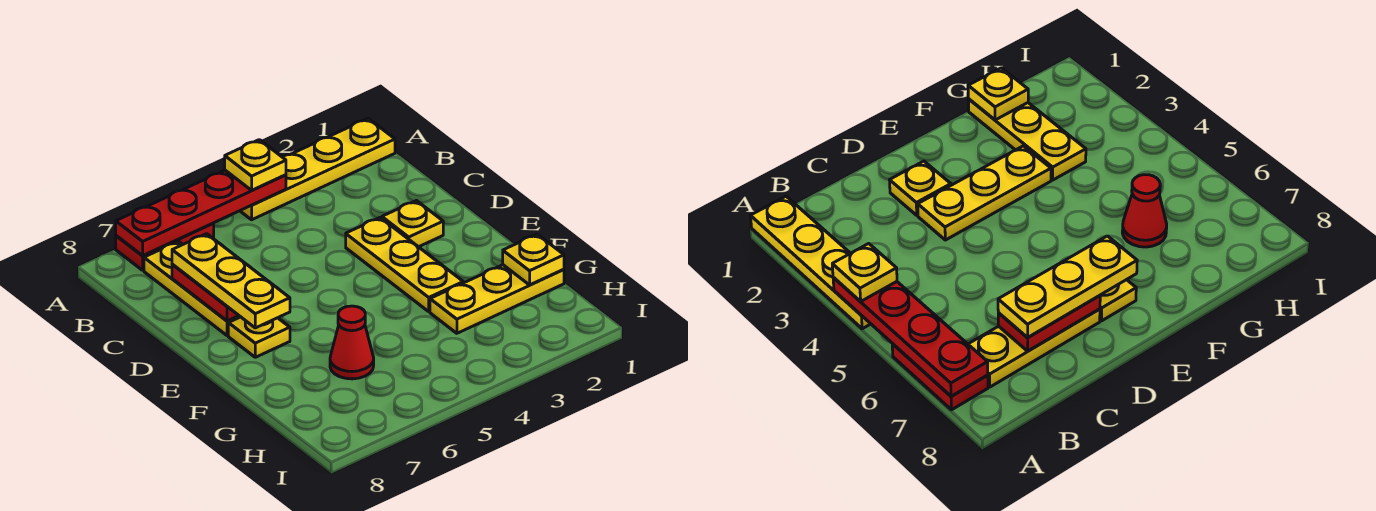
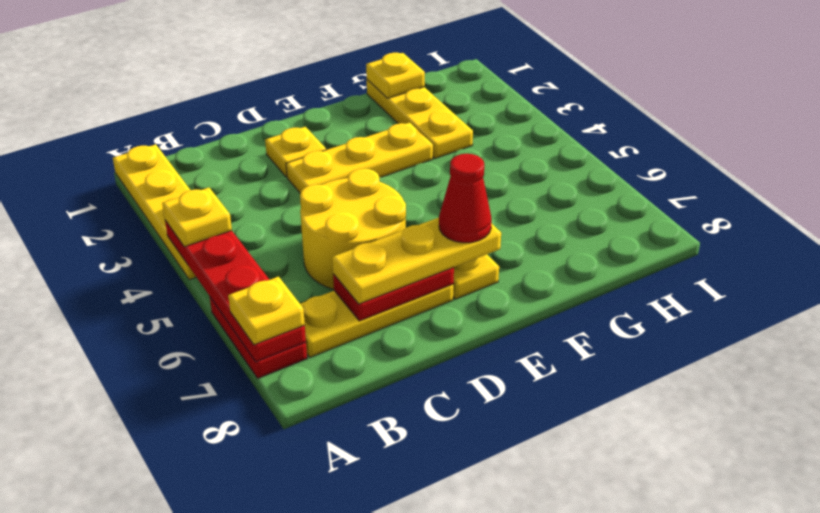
none -> yellow plate A7 level 3
none -> yellow round brick C5:D6 level 1
red cone G6 level 1 -> red cone E7 level 4

